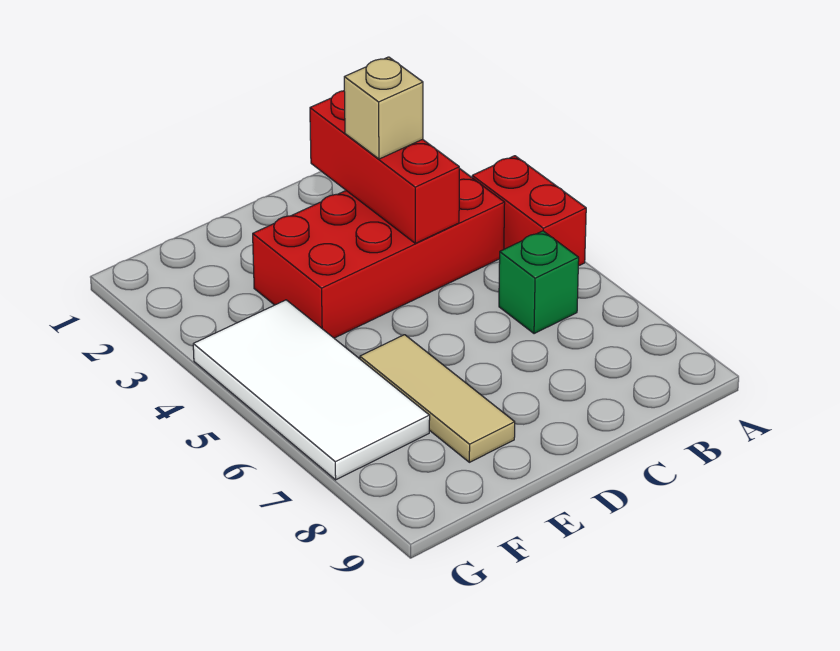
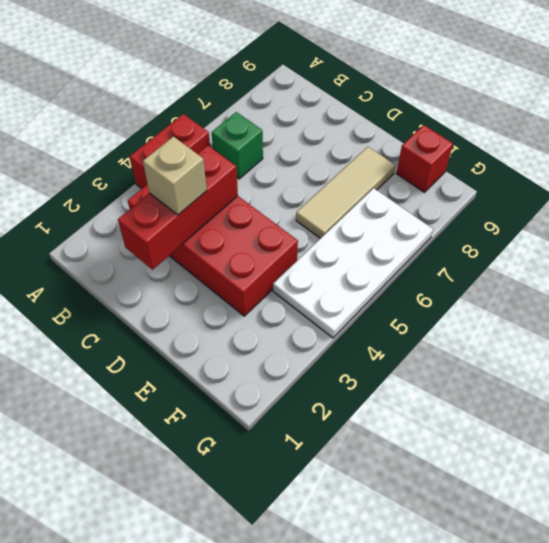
white tile F4:G7 level 1 -> white plate F4:G7 level 1
none -> red brick F9 level 1

